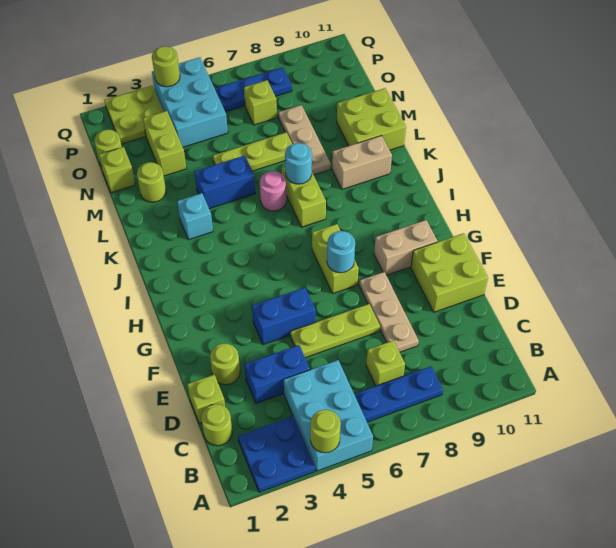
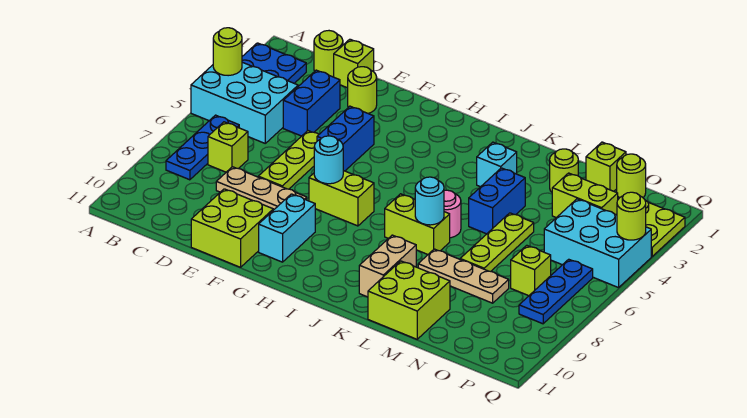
tan brick G9:G10 level 1 -> cyan brick G9:G10 level 1

